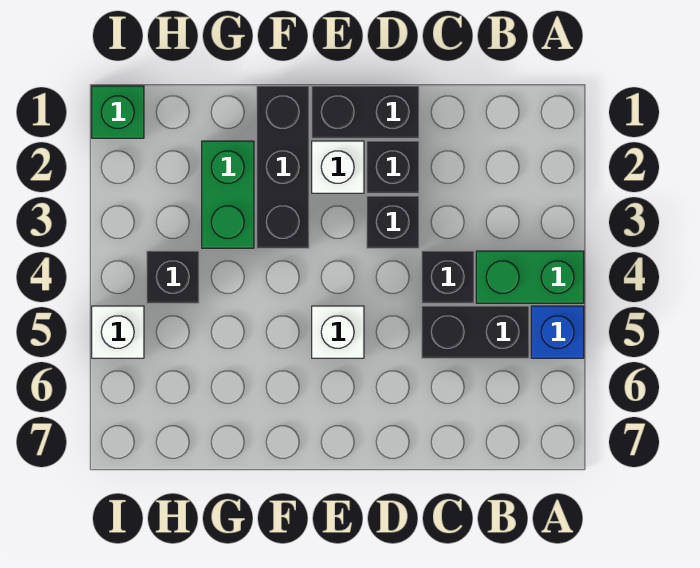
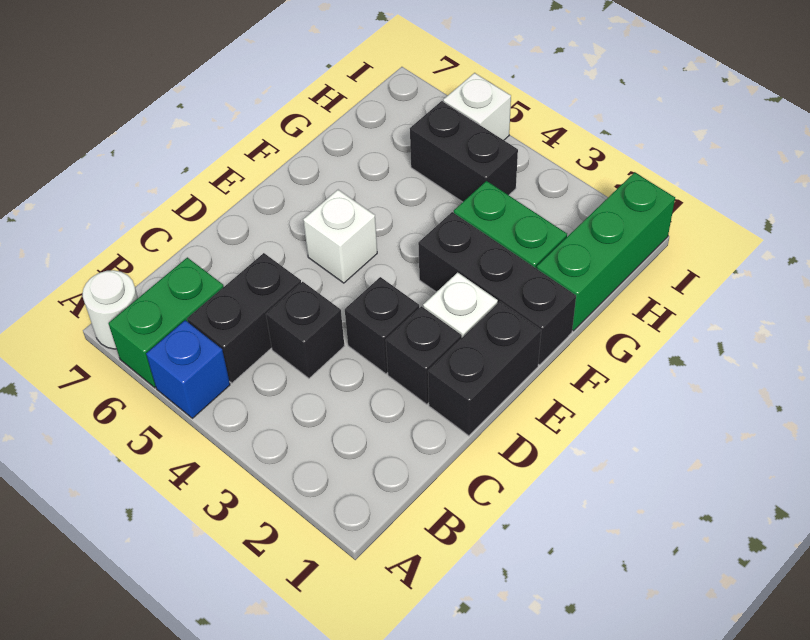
green brick A4:B4 level 1 -> green brick A6:B6 level 1
none -> white round brick A7 level 1
black brick H4 level 1 -> black brick H4:H5 level 1
green brick I1 level 1 -> green brick G1:I1 level 1

